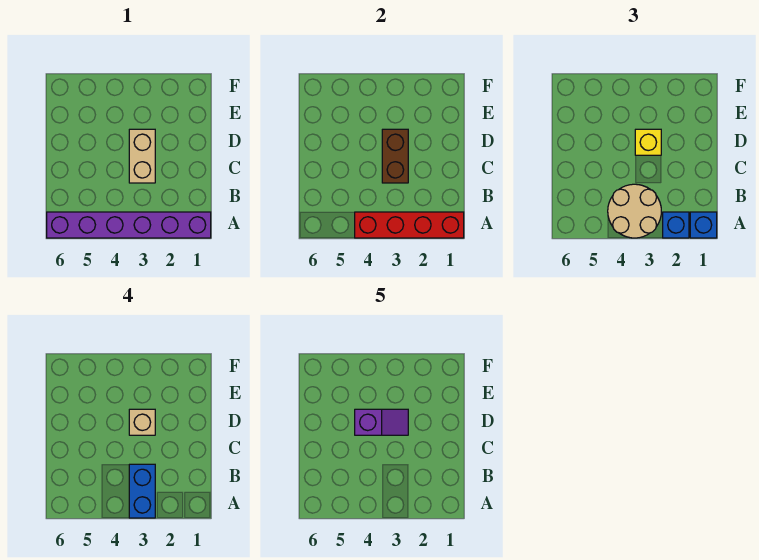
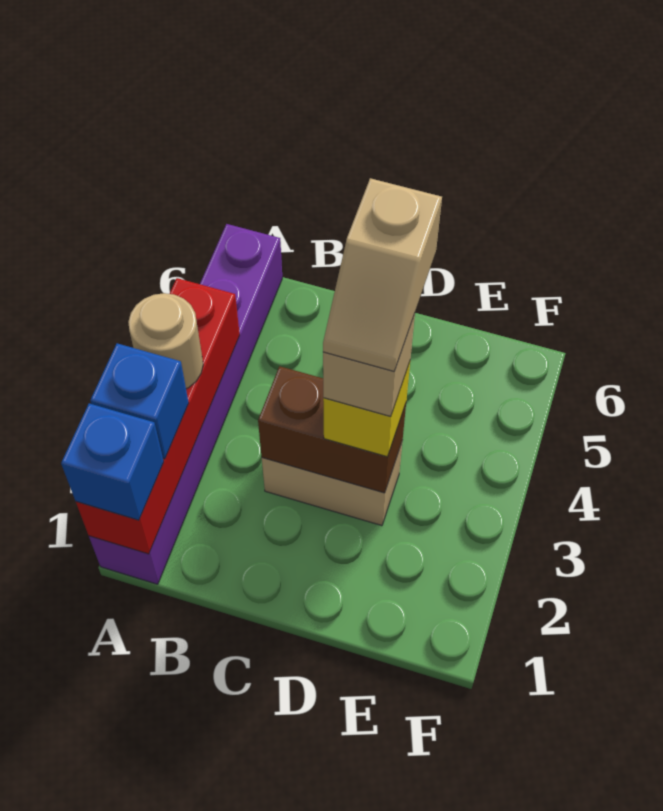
tan round brick A3:B4 level 3 -> tan round brick A3 level 3
blue brick A3:B3 level 4 -> none
purple slope D3:D4 level 5 top 4 -> tan slope D3:D4 level 5 top 4

